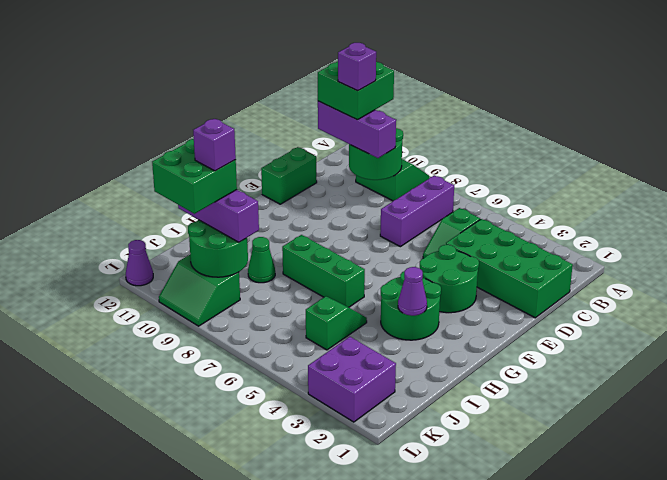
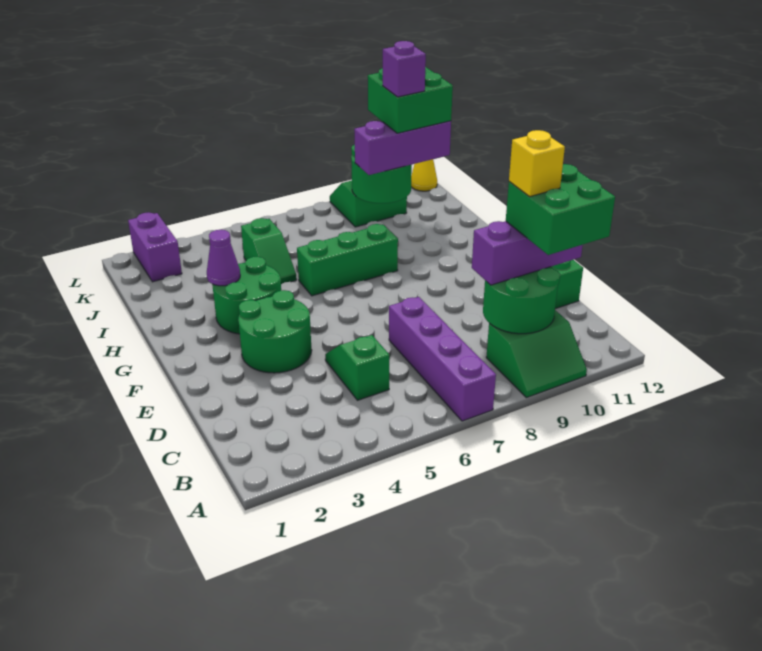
purple brick B7:D7 level 1 -> purple brick A7:D7 level 1
green brick C1:D4 level 1 -> none
purple brick C10 level 5 -> yellow brick C10 level 5
green cone I9 level 1 -> none
purple brick K2:L3 level 1 -> purple brick K2:L2 level 1
purple cone L12 level 1 -> yellow cone L12 level 1

